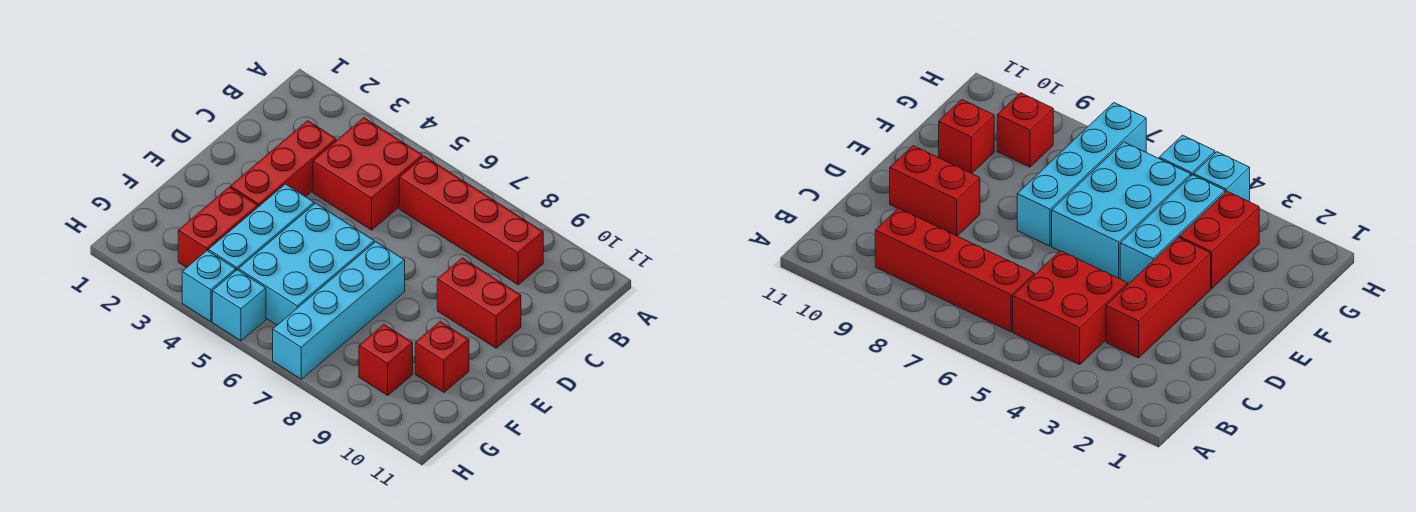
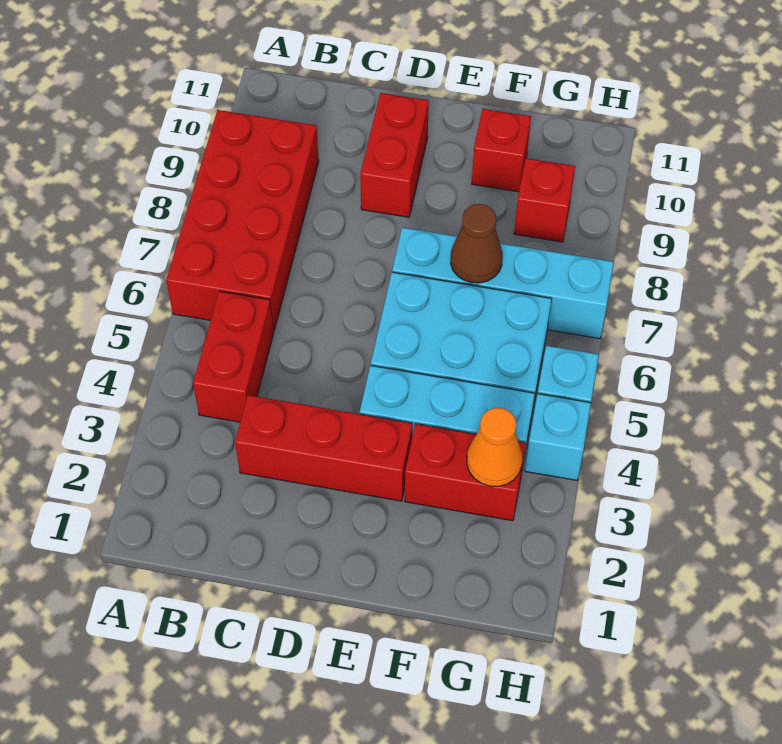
red brick B4:C5 level 1 -> red brick B4:B5 level 1
red brick B6:B9 level 1 -> red brick A6:B9 level 1
none -> brown cone F7 level 2
none -> orange cone G3 level 2

